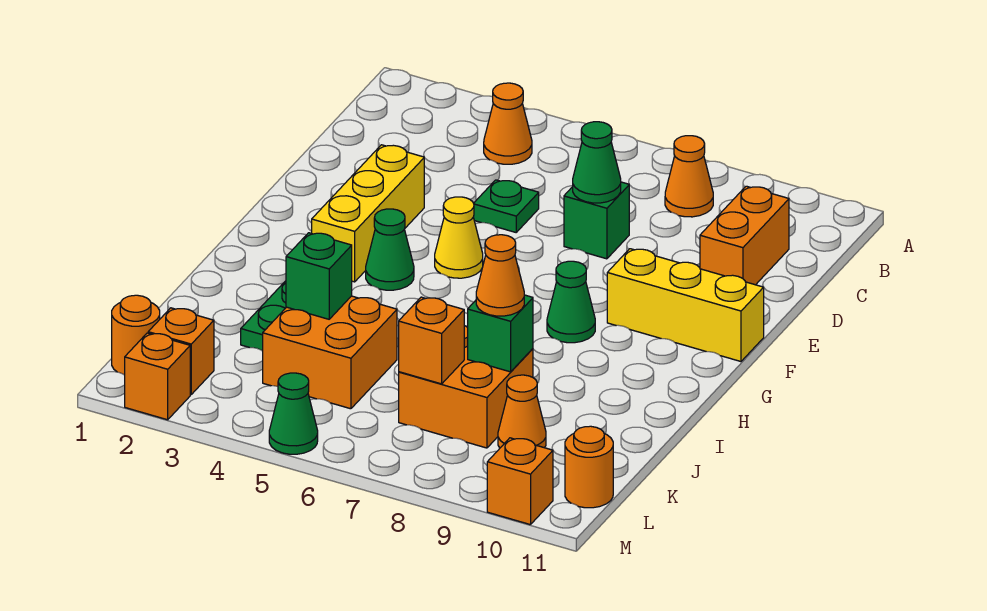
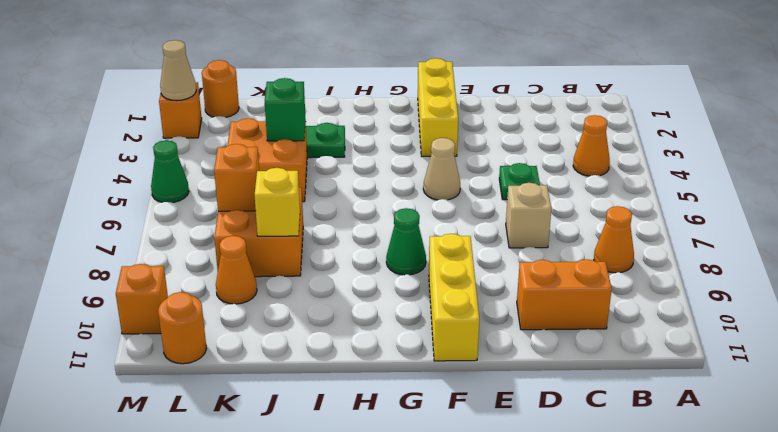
green brick D7 level 1 -> tan brick D7 level 1
green cone D7 level 2 -> none
yellow brick E3:G3 level 1 -> yellow brick F1:F3 level 1
yellow cone F5 level 1 -> tan cone F5 level 1
green cone G4 level 1 -> none
green brick J8 level 2 -> yellow brick J8 level 2
orange cone J8 level 3 -> none
orange brick L2 level 1 -> none
none -> tan cone M2 level 2

